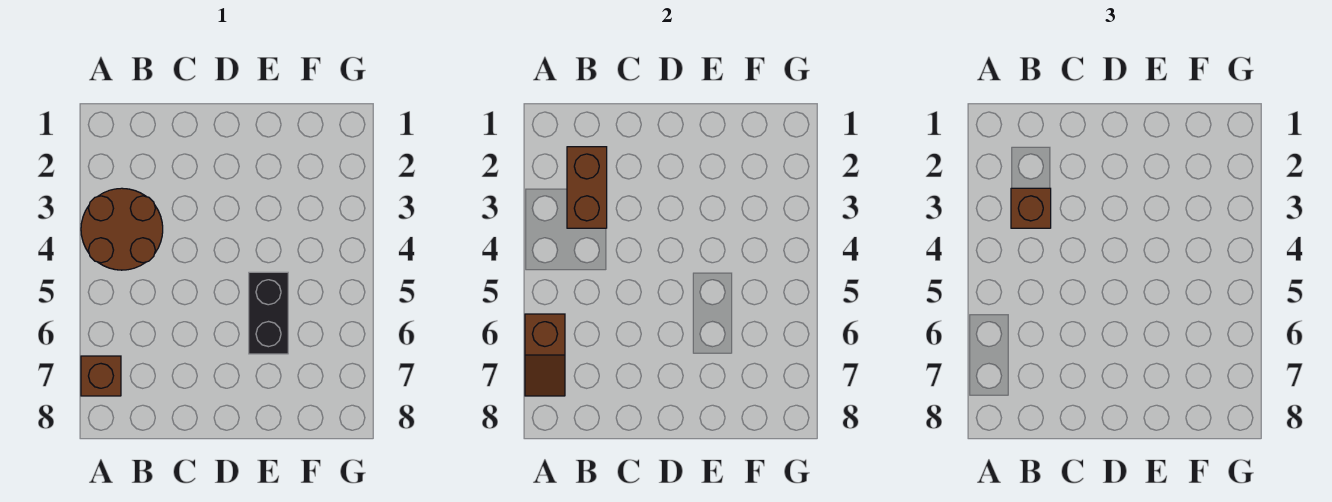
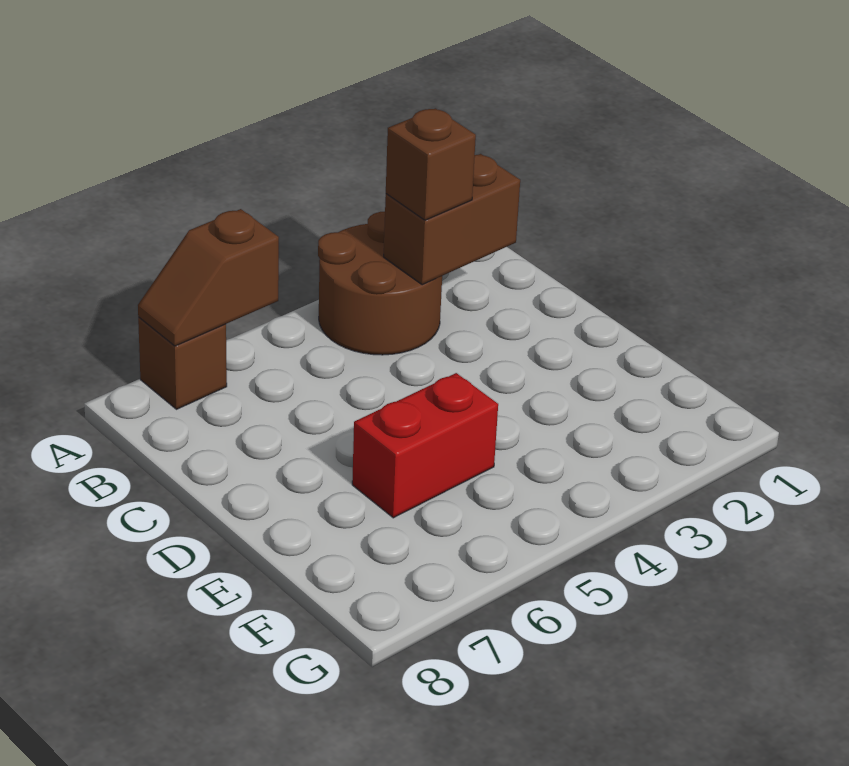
black brick E5:E6 level 1 -> red brick E5:E6 level 1

